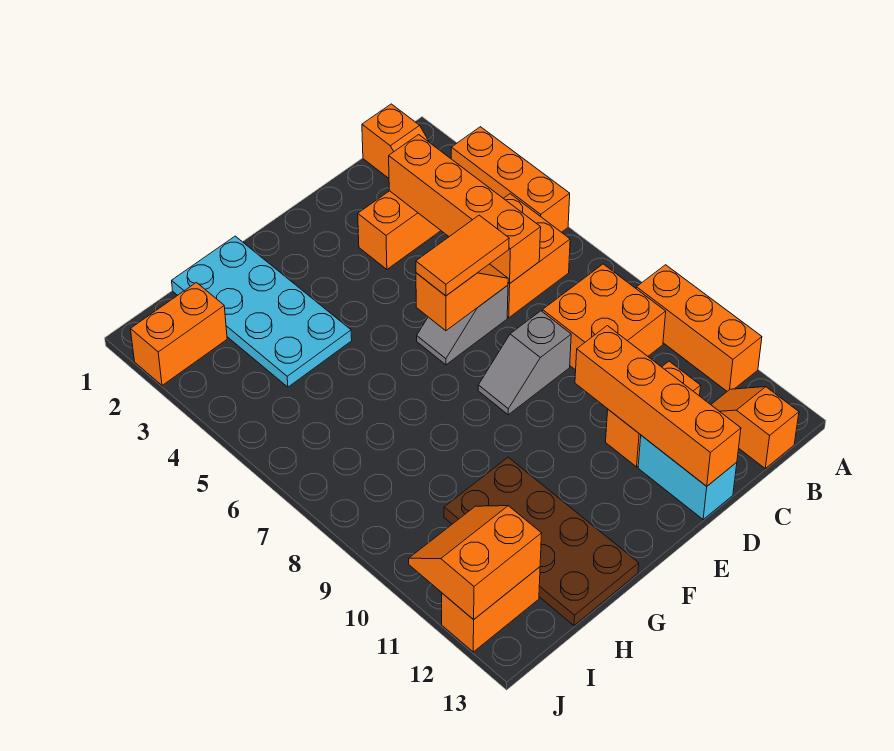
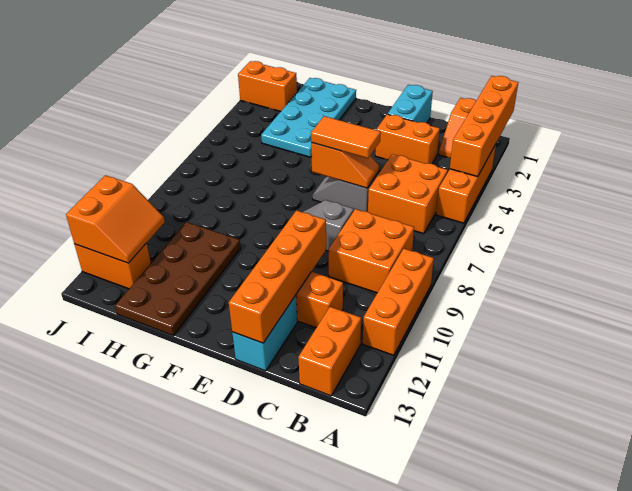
orange slope B12:B13 level 1 top 13 -> orange brick B12:B13 level 1
orange brick C3:C6 level 2 -> orange brick A1:A4 level 2
none -> cyan brick D1:D2 level 1
orange slope I11:J12 level 2 top 12 -> orange slope I11:J12 level 2 top J

